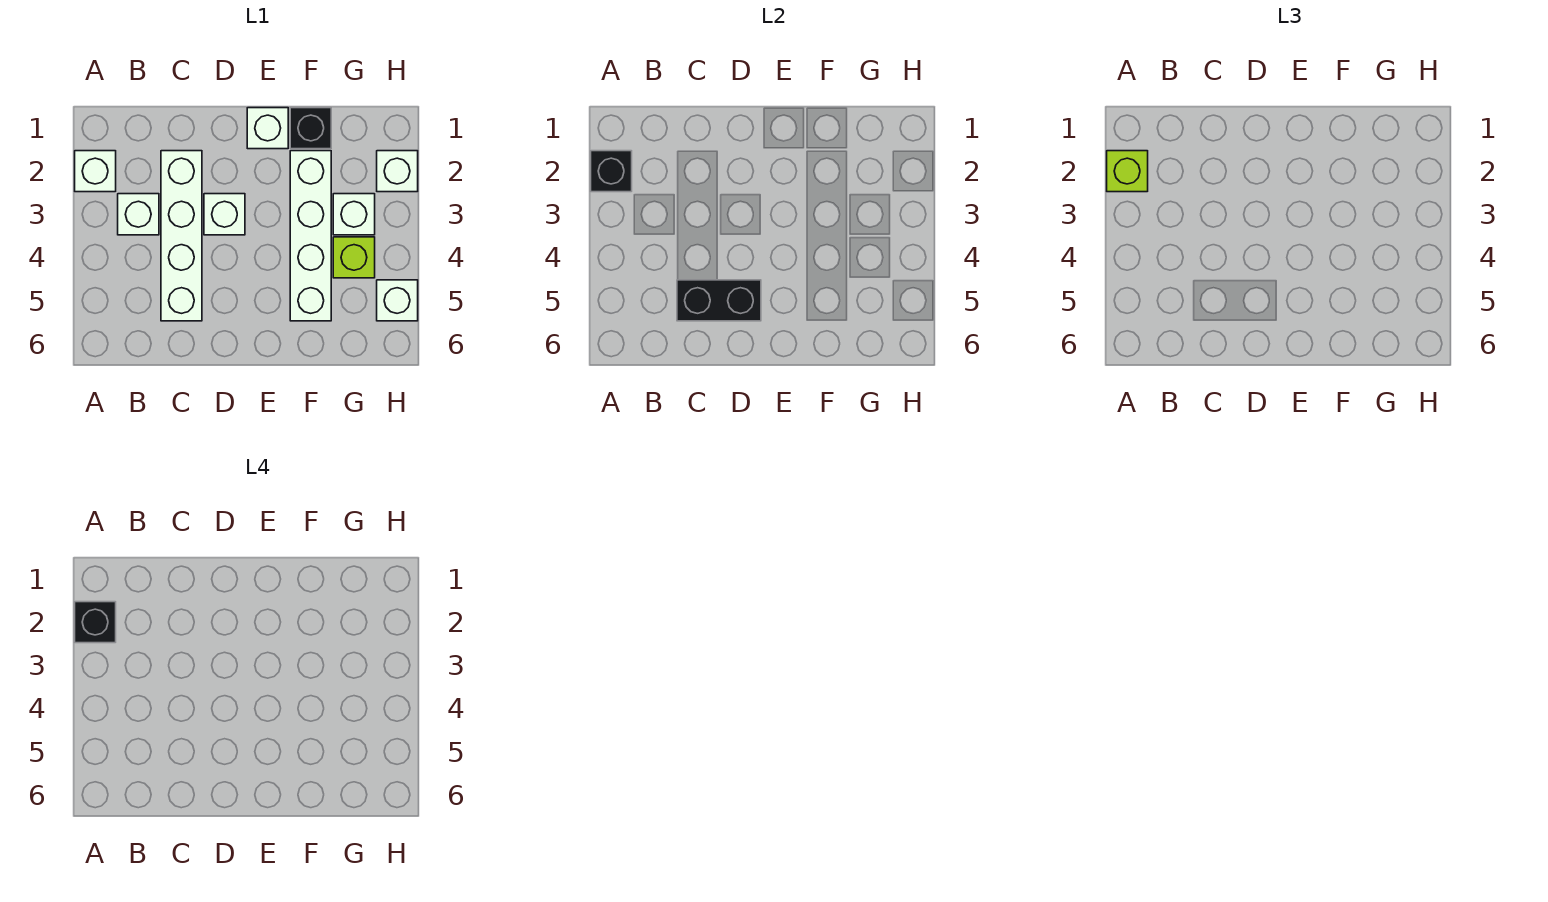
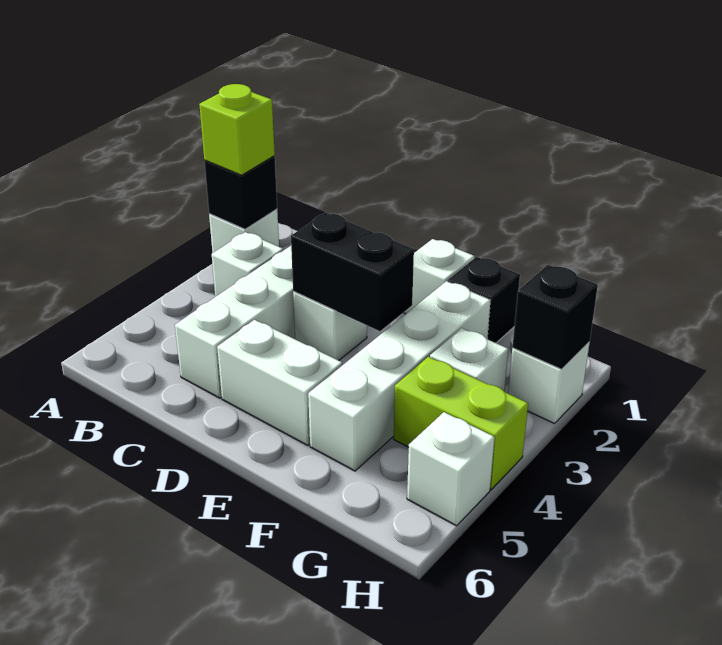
black brick A2 level 4 -> black brick H2 level 2
black brick C5:D5 level 2 -> black brick D3:E3 level 2
none -> white brick D5:E5 level 1
lime brick G4 level 1 -> lime brick G4:H4 level 1

